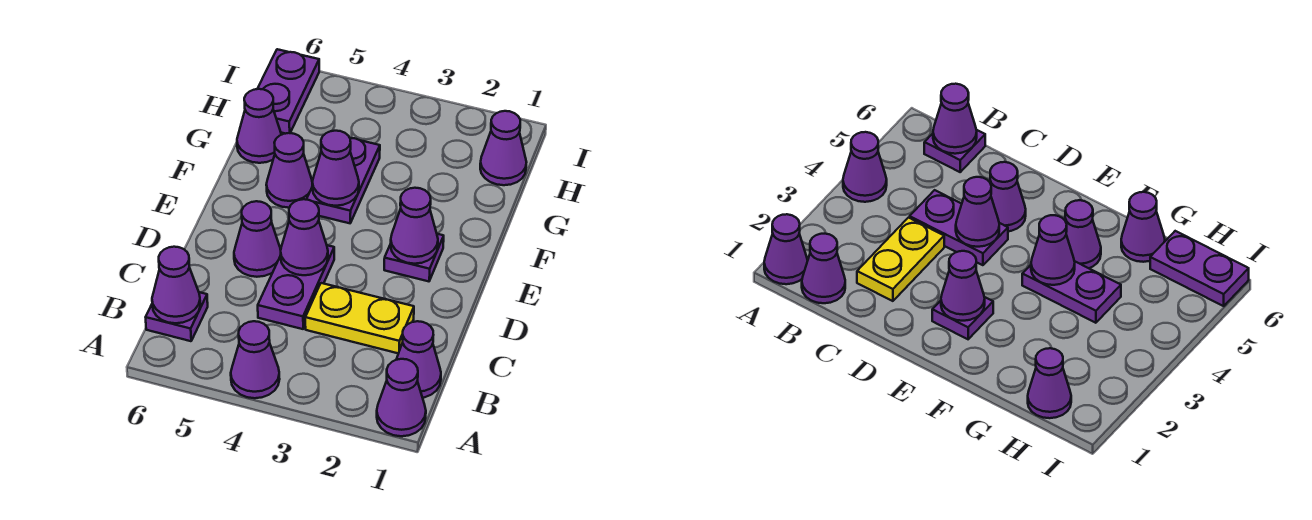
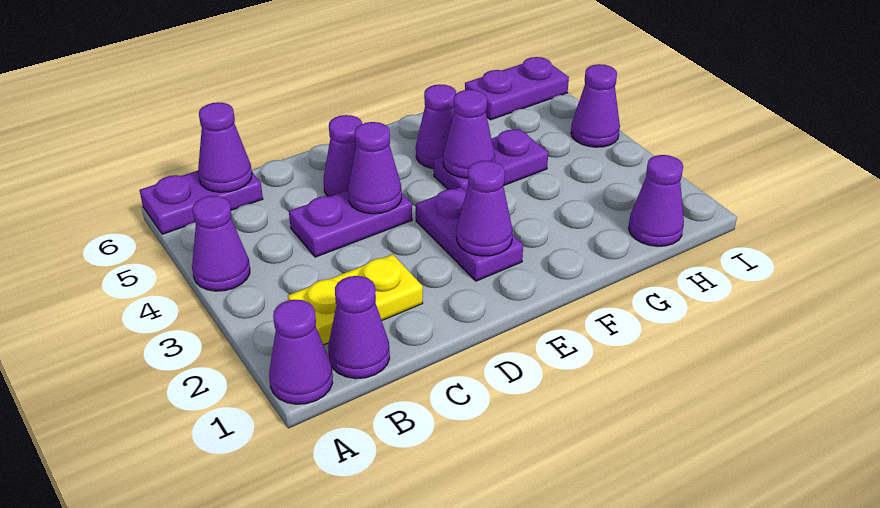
purple plate B6 level 1 -> purple plate A6:B6 level 1
yellow plate C2:C3 level 1 -> yellow plate B2:C2 level 1
purple plate E2 level 1 -> purple plate E2:E3 level 1
purple cone G6 level 1 -> purple cone I4 level 1

